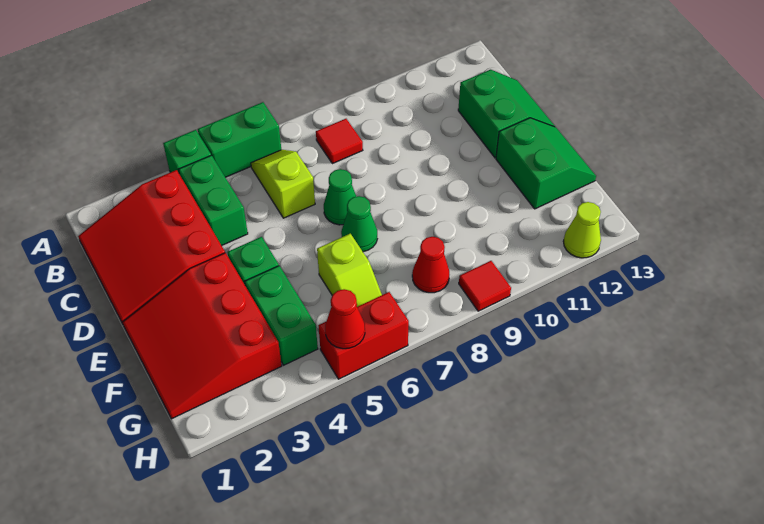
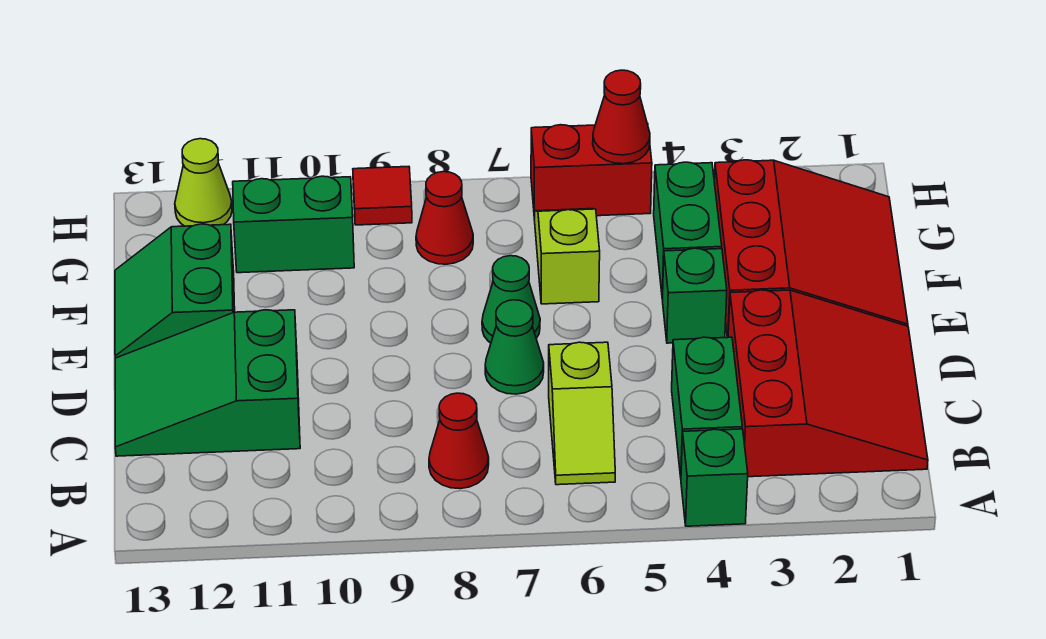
green brick A5:A6 level 1 -> green brick G10:G11 level 1
red tile B8 level 1 -> red cone B8 level 1
green slope C12:D13 level 1 top 12 -> green slope C11:D13 level 1 top 11

